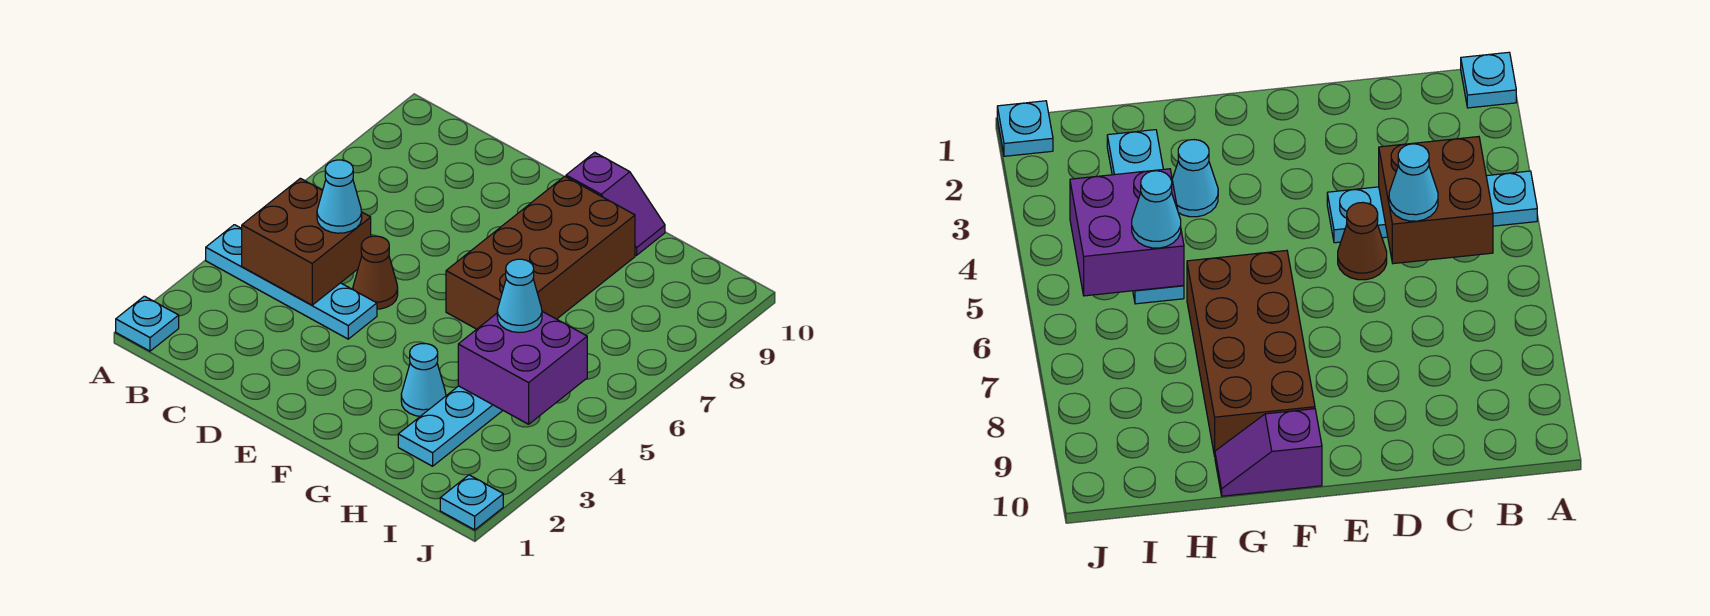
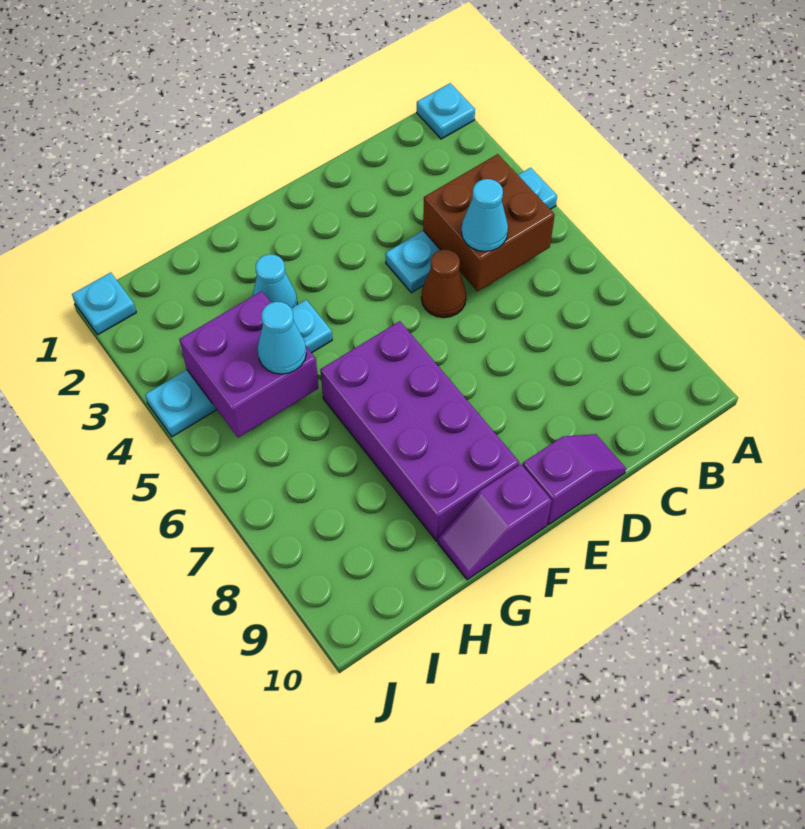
none -> purple slope D10:E10 level 1 top E
brown brick F6:G9 level 1 -> purple brick F6:G9 level 1
cyan plate H2:H5 level 1 -> cyan plate G4:J4 level 1

